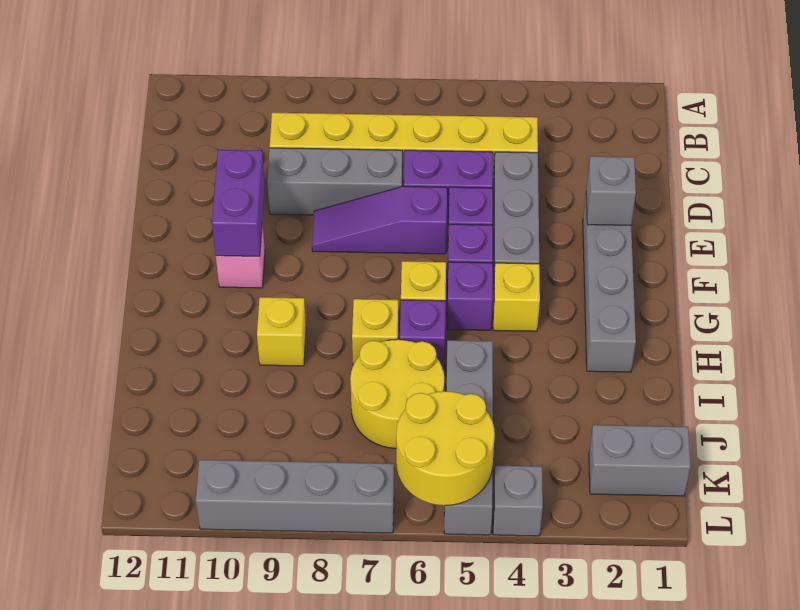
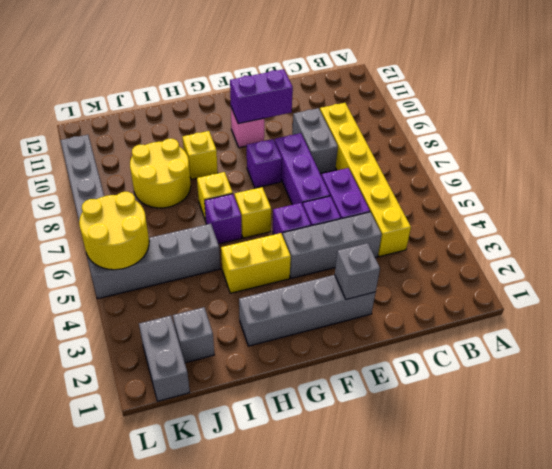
grey brick D7:D9 level 1 -> grey brick D8:D9 level 1
purple slope E6:E8 level 1 top 6 -> purple brick E6:E8 level 1
yellow brick G4 level 1 -> yellow brick G4:H4 level 1
purple brick G5 level 1 -> purple brick F8 level 1
yellow round brick I6:J7 level 1 -> yellow round brick I8:J9 level 1
grey brick L4 level 1 -> grey brick J2 level 1

